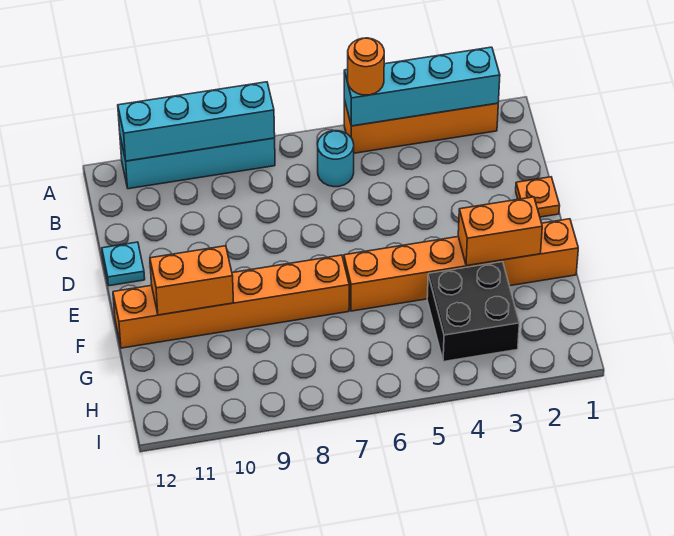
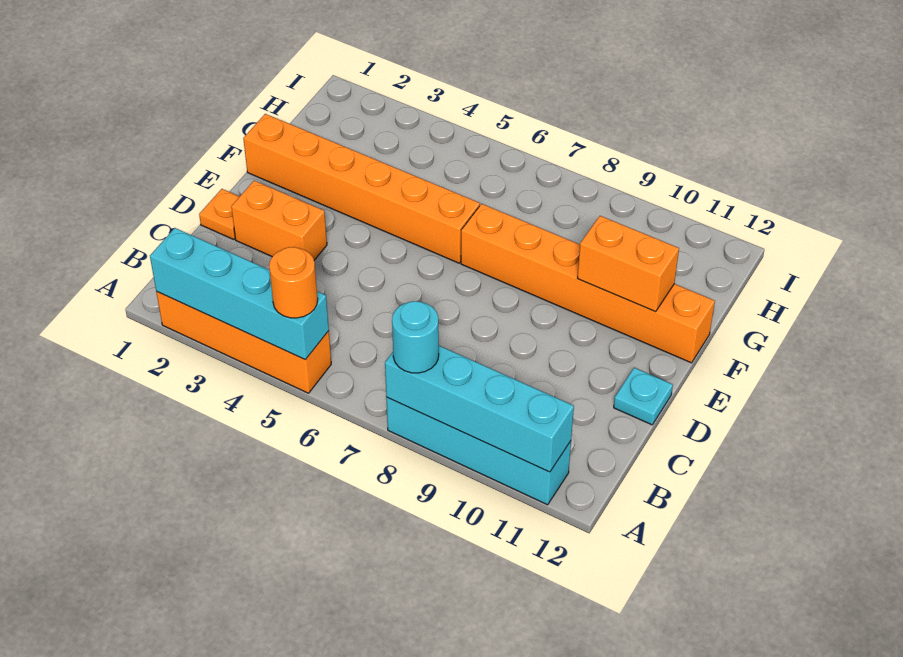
cyan round brick B6 level 1 -> cyan round brick A8 level 3
orange brick F2:F3 level 2 -> orange brick D2:D3 level 1
black brick G3:H4 level 1 -> none

